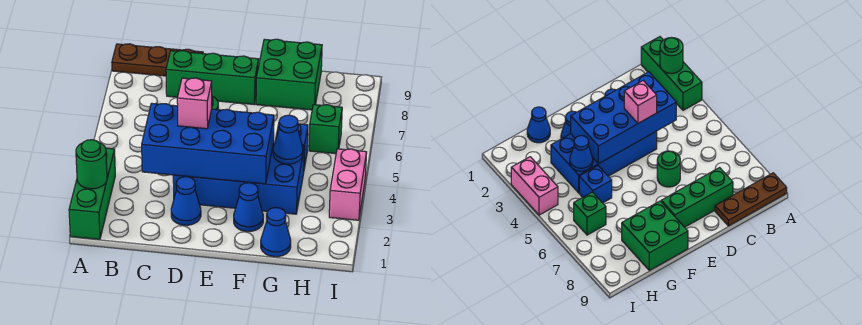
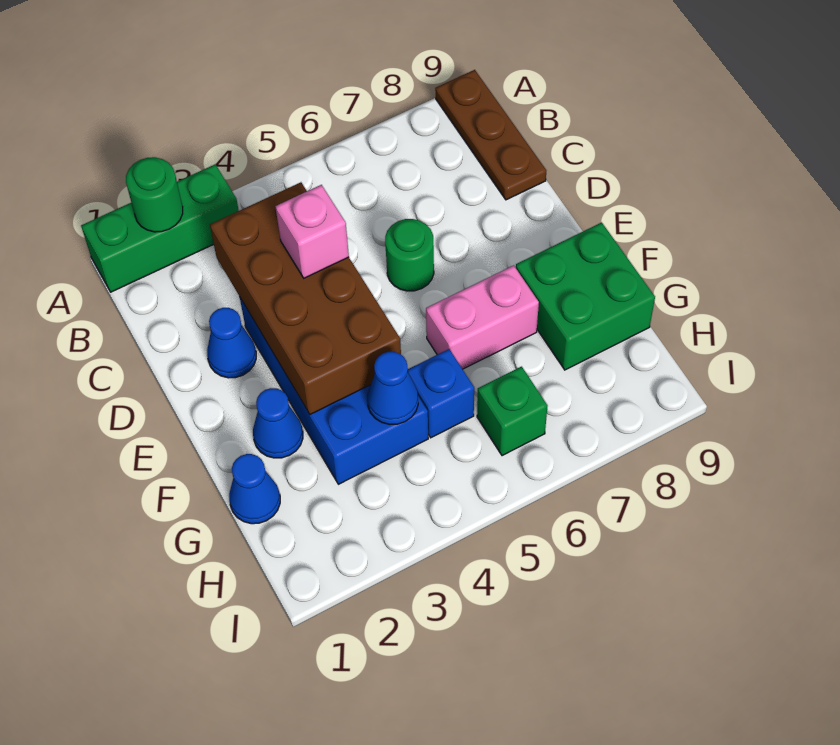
blue brick C3:F4 level 2 -> brown brick C3:F4 level 2
green brick C8:E8 level 1 -> none
pink brick I3:I4 level 1 -> pink brick F6:F7 level 1

